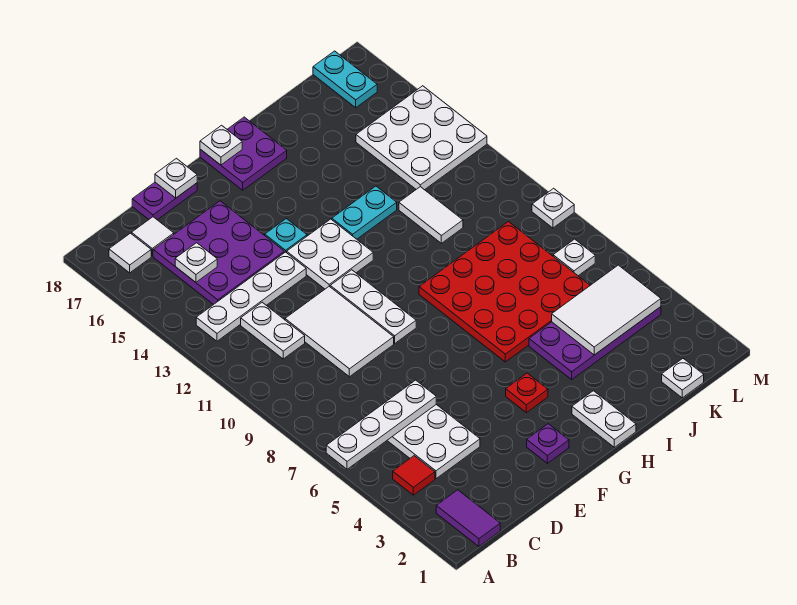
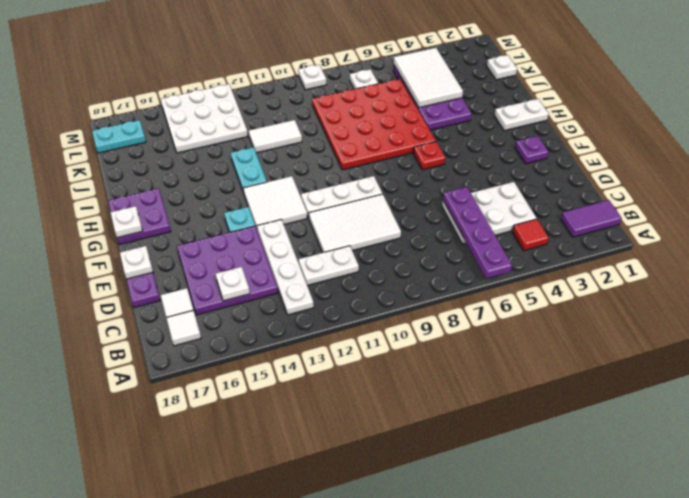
white plate A6:D6 level 2 -> purple plate A6:D6 level 2
white plate F12:G13 level 1 -> white tile F12:G13 level 1
red plate G4 level 1 -> red plate G6 level 1

